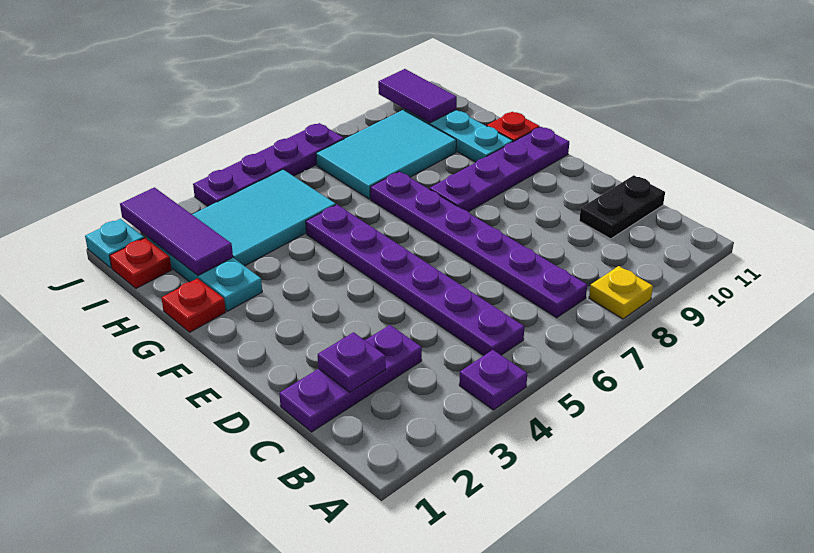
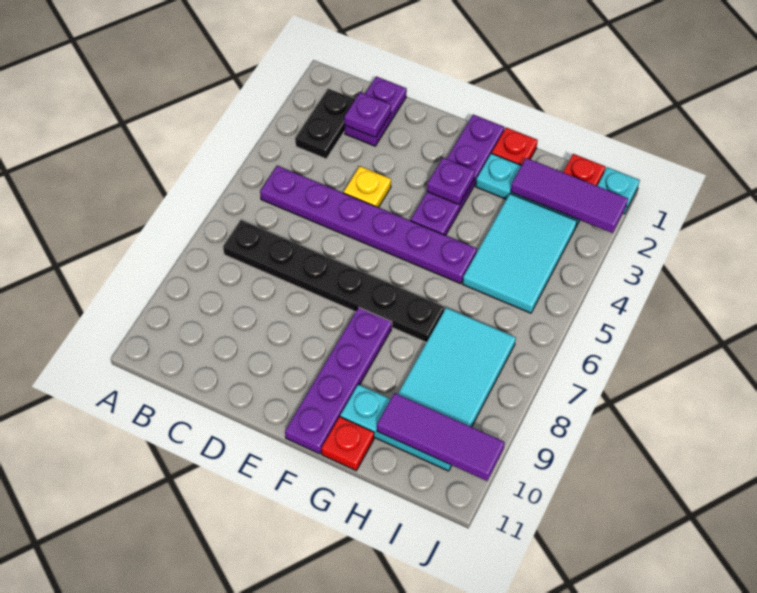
purple plate A4 level 1 -> purple plate F3 level 2
yellow plate A8 level 1 -> yellow plate D4 level 1
purple plate B7:G7 level 1 -> black plate B7:G7 level 1
purple plate C1:C3 level 1 -> purple plate C1:C2 level 1
black plate C10:C11 level 1 -> black plate B2:B3 level 1
purple tile I10:J10 level 2 -> purple tile H10:J10 level 2
purple plate J4:J7 level 1 -> purple plate F1:F4 level 1

